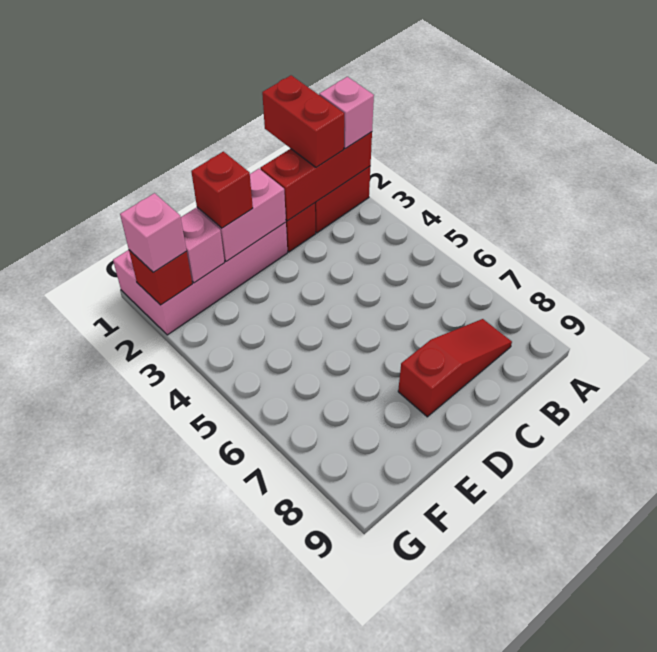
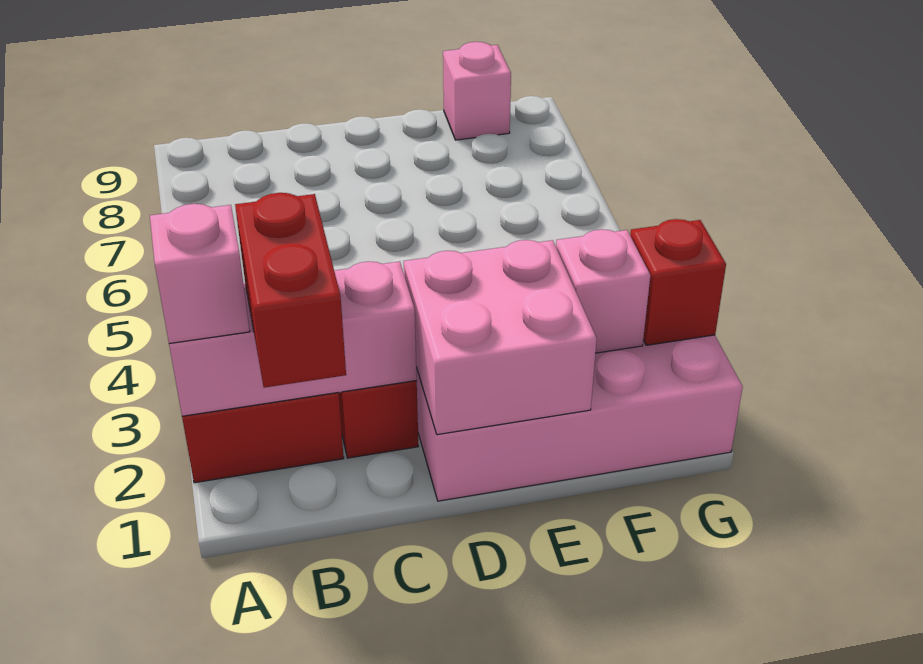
red brick A2:C2 level 2 -> pink brick A2:C2 level 2
red slope B8:D8 level 1 top D -> none
pink brick D2:E2 level 2 -> pink brick D1:E2 level 2
red brick E2 level 3 -> none
pink brick G2 level 3 -> pink brick F9 level 1

